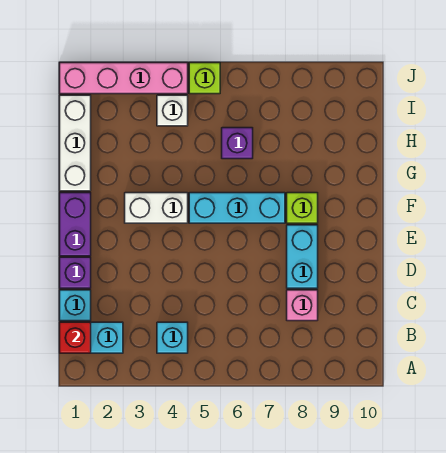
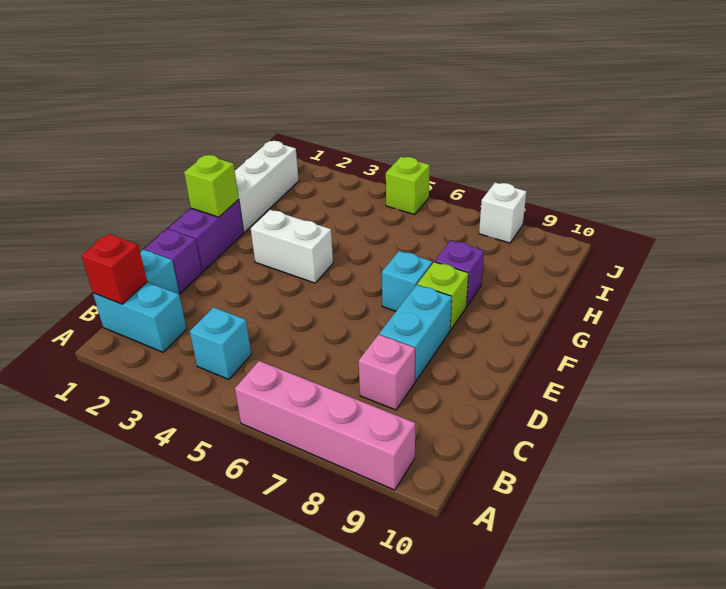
none -> lime brick F1 level 2
cyan brick F5:F7 level 1 -> cyan brick F7 level 1
purple brick H6 level 1 -> purple brick G8 level 1
white brick I4 level 1 -> white brick J8 level 1
pink brick J1:J4 level 1 -> pink brick A6:A9 level 1

